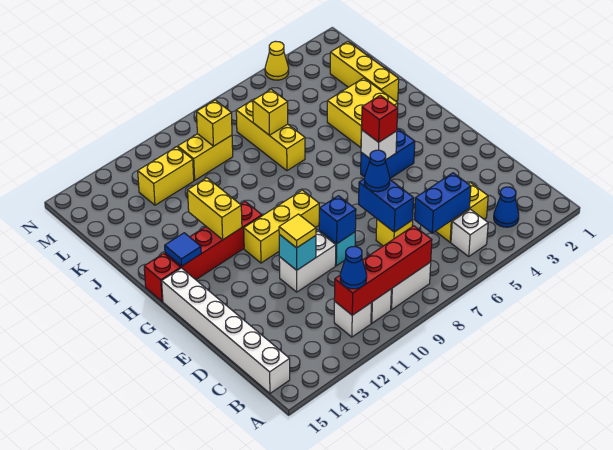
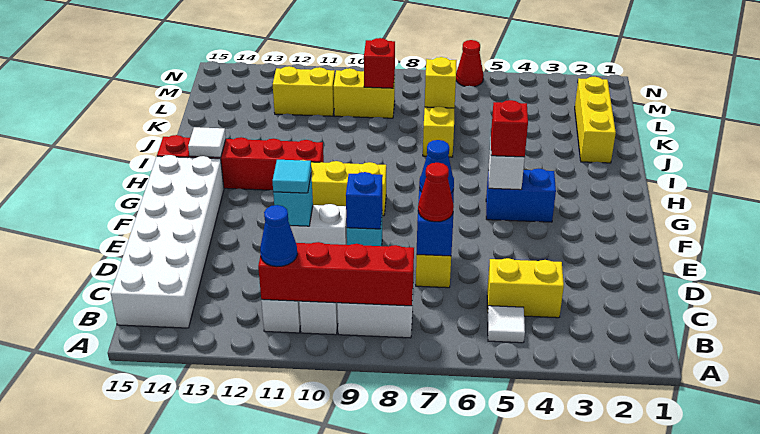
blue cone B3 level 1 -> none
white brick B5 level 1 -> white tile B5 level 1
white brick B15:G15 level 1 -> white brick B14:G15 level 1
blue brick C5:C6 level 2 -> none
none -> red cone D7 level 3
yellow tile E11 level 3 -> cyan tile E11 level 3
yellow brick H12:I12 level 2 -> none
blue tile H14 level 2 -> white tile H14 level 2
yellow brick I3:J4 level 1 -> none
yellow brick L9 level 2 -> red brick L9 level 2
yellow cone N4 level 1 -> none
none -> red cone N6 level 1

